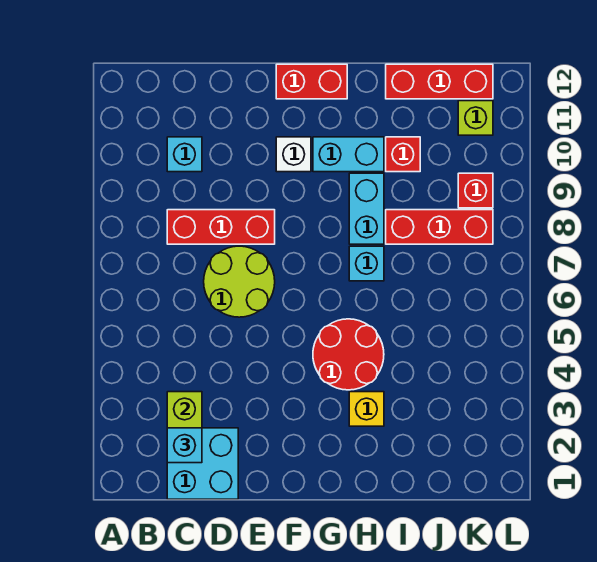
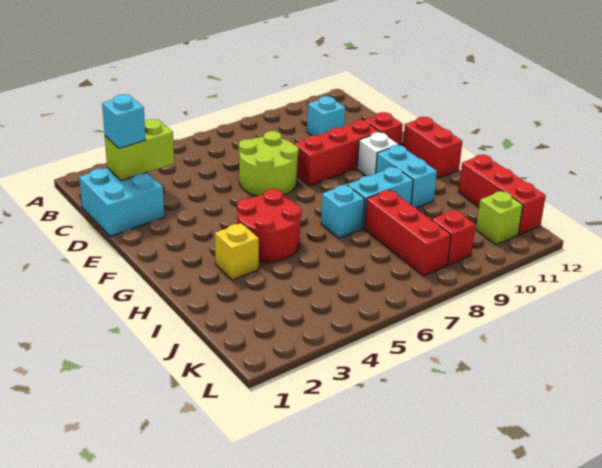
red brick C8:E8 level 1 -> red brick E8:E10 level 1
red brick I10 level 1 -> red brick E11 level 1

